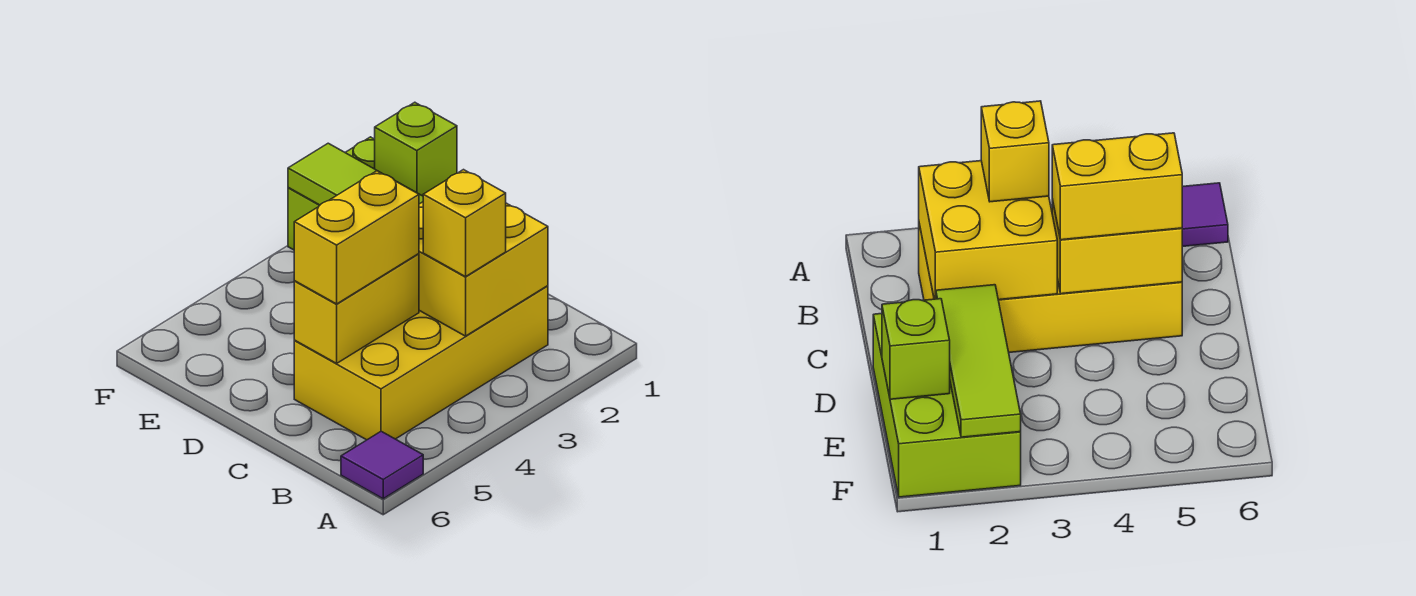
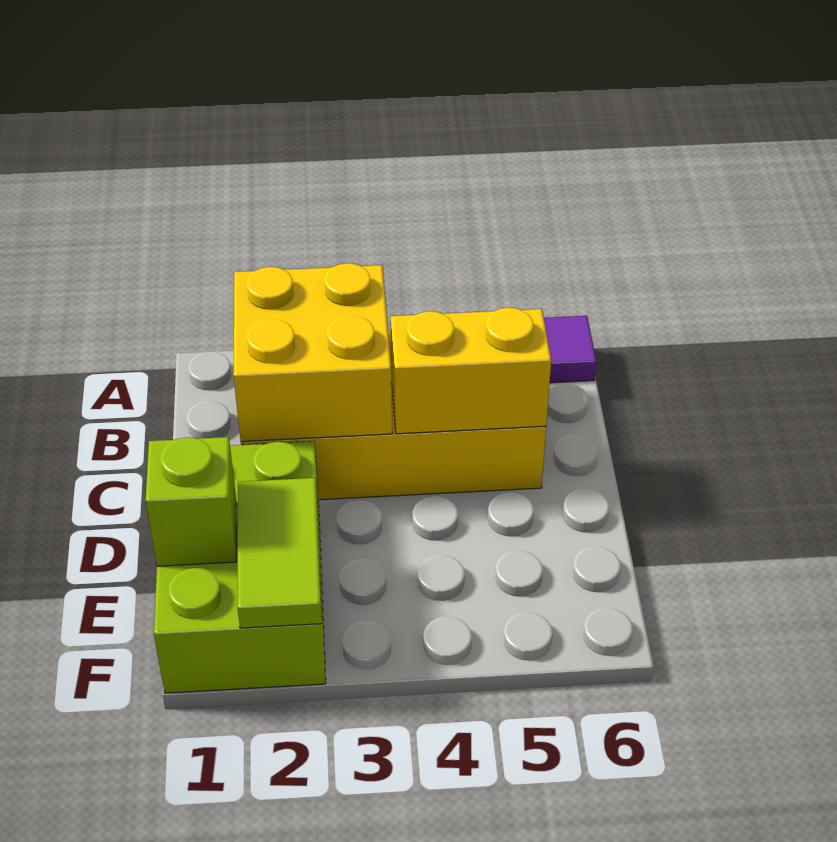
yellow brick B3 level 3 -> none
yellow brick C4:C5 level 3 -> none
lime tile D2:F2 level 2 -> lime tile E2:F2 level 2

